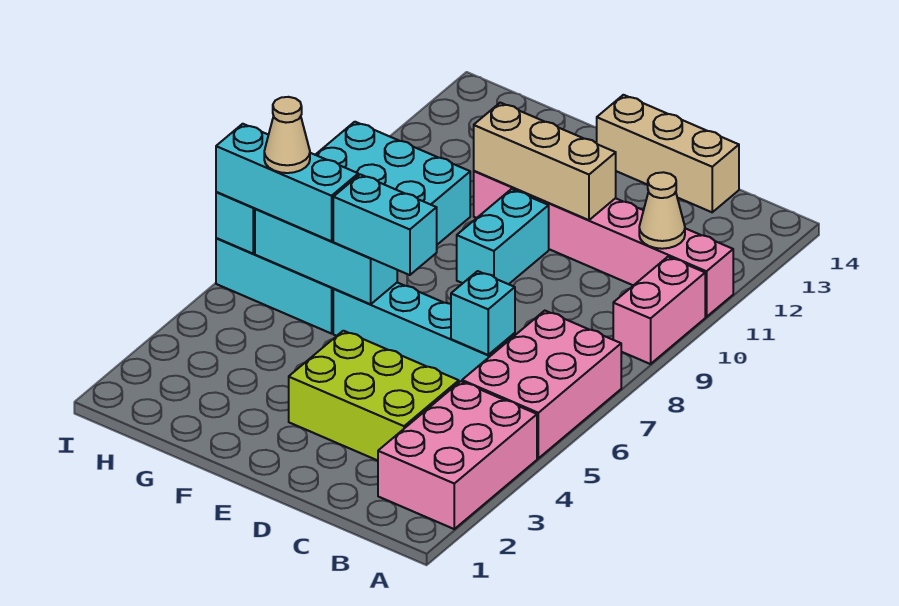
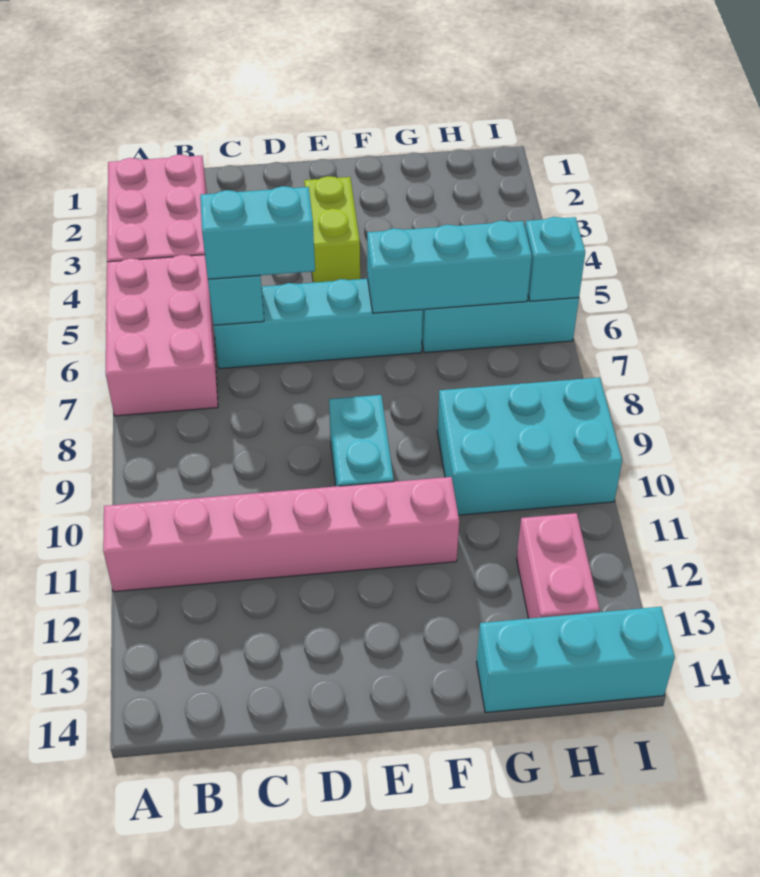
pink brick A9:A10 level 1 -> pink brick H12:H13 level 1
tan cone B11 level 2 -> none
lime brick C3:E4 level 1 -> lime brick E3:E4 level 1
tan brick C14:E14 level 1 -> none
tan brick D11:F11 level 2 -> none
cyan brick E6:F6 level 3 -> cyan brick C6:D6 level 3
cyan brick G6:I6 level 3 -> cyan brick G14:I14 level 1
tan cone H6 level 4 -> none

